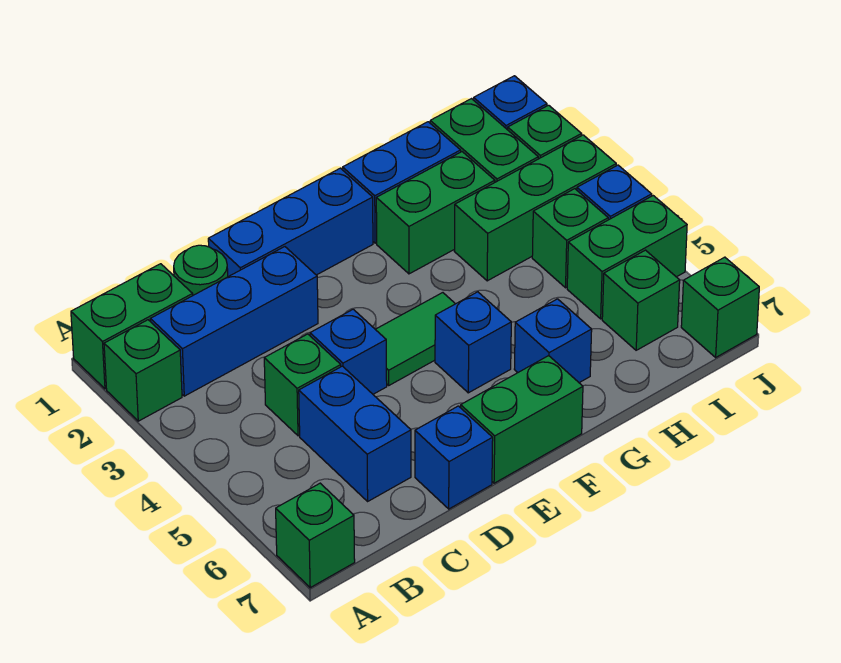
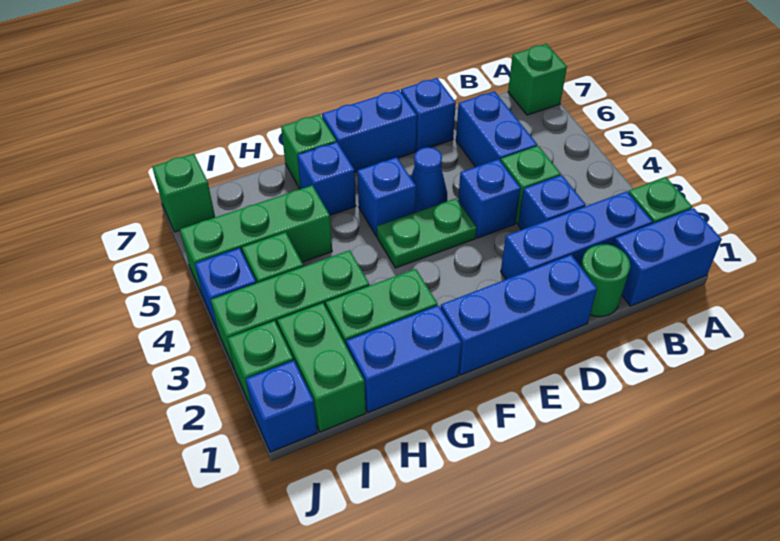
green brick A1:B1 level 1 -> blue brick A1:B1 level 1
none -> blue brick C3 level 1
green tile E4:F4 level 1 -> green plate E4:F4 level 1
none -> blue cone E5 level 1
green brick E7:F7 level 1 -> blue brick E7:F7 level 1
green brick I5:J5 level 1 -> green brick H5:J5 level 1
green brick I6 level 1 -> green brick G7 level 1

